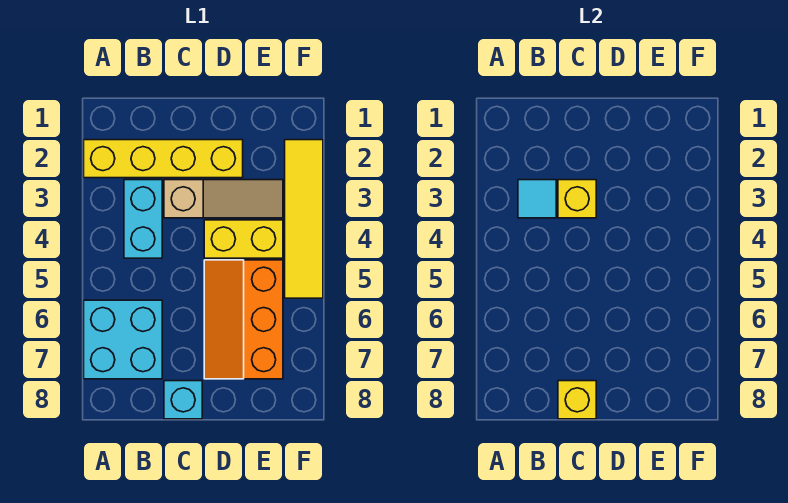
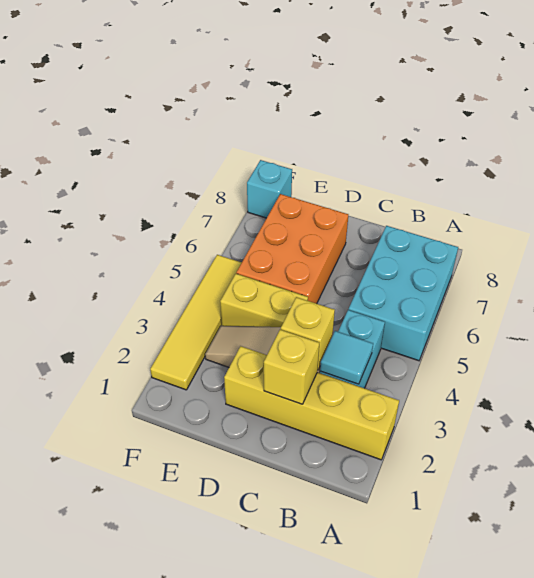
cyan brick A6:B7 level 1 -> cyan brick A5:B7 level 1
cyan brick C8 level 1 -> cyan brick F8 level 1
yellow brick C8 level 2 -> yellow brick C2 level 2
orange slope D5:E7 level 1 top E -> orange brick D5:E7 level 1

